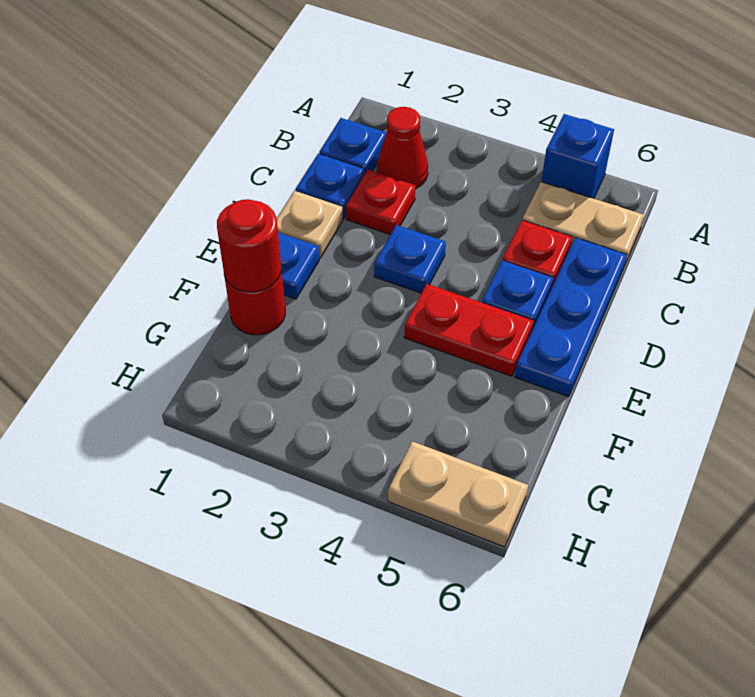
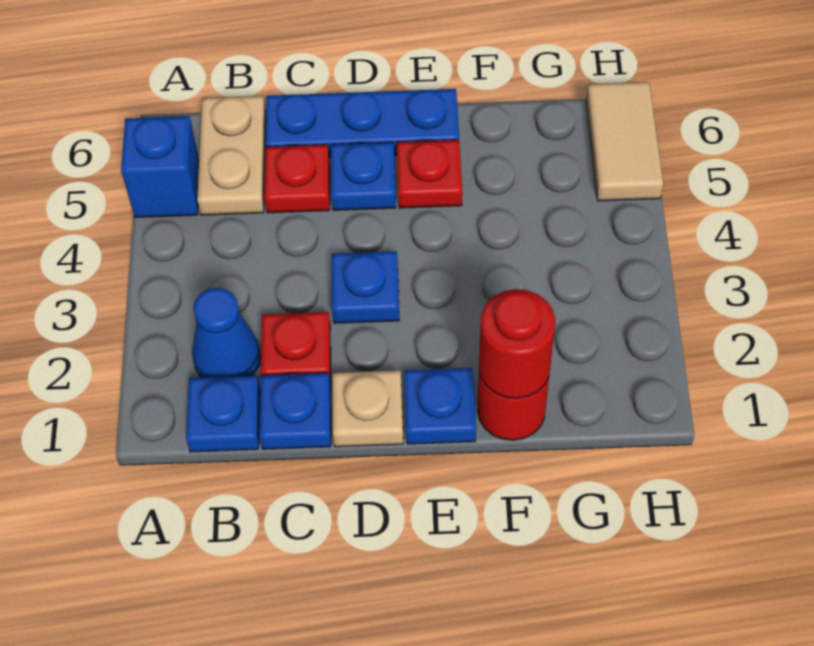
red cone B2 level 1 -> blue cone B2 level 1
red plate E4:E5 level 1 -> red plate E5 level 1
tan plate H5:H6 level 1 -> tan tile H5:H6 level 1

